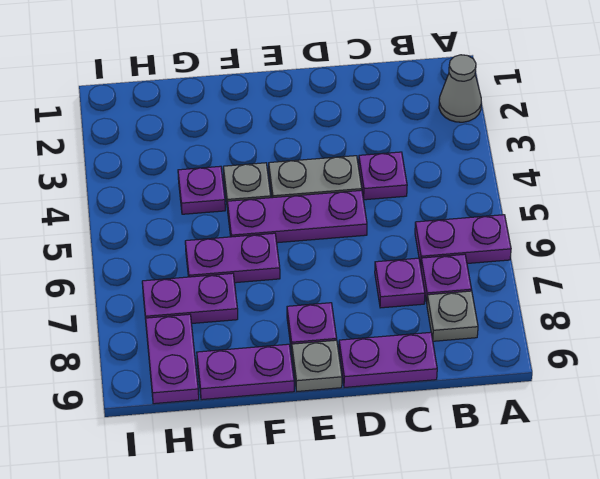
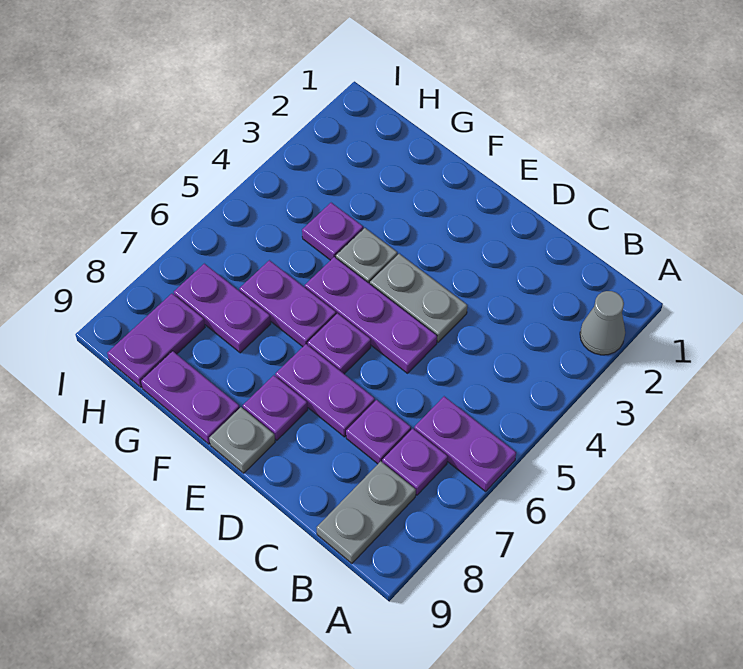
grey plate B8 level 1 -> grey plate B8:B9 level 1
purple plate C4 level 1 -> purple plate E6 level 1
purple plate C9:D9 level 1 -> purple plate D7:E7 level 1

